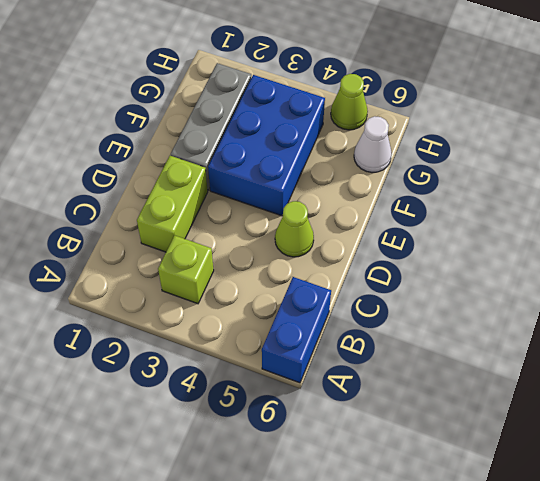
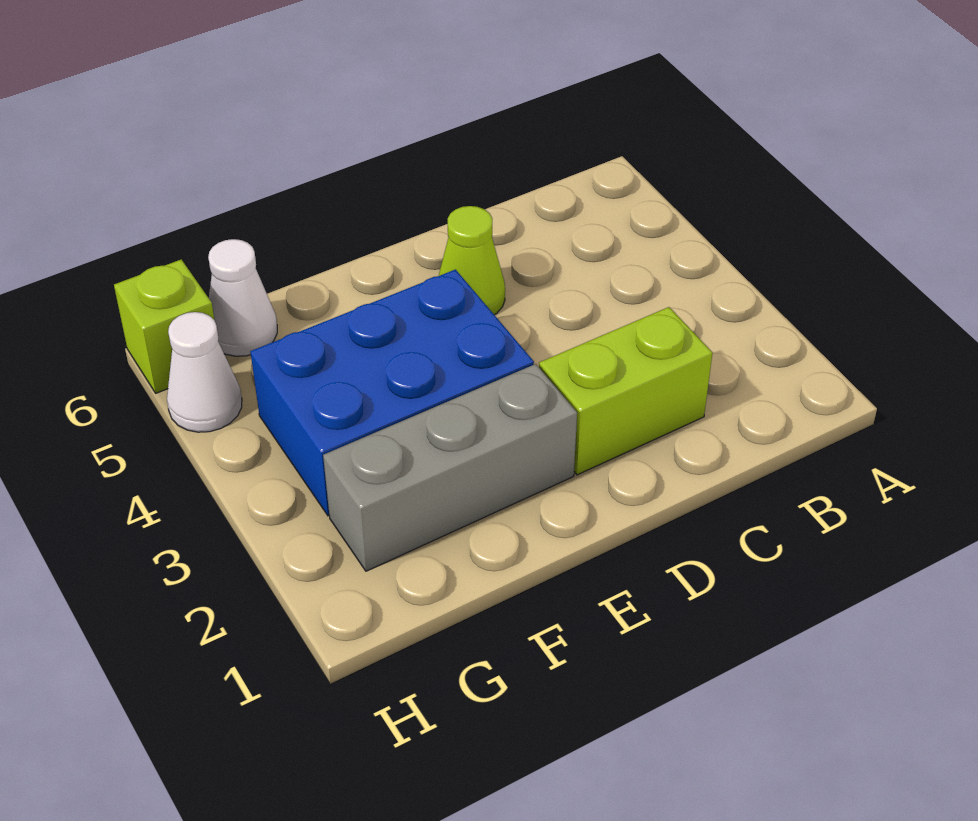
blue brick A6:B6 level 1 -> none
lime brick B3 level 1 -> lime brick H6 level 1
lime cone H5 level 1 -> white cone H5 level 1

